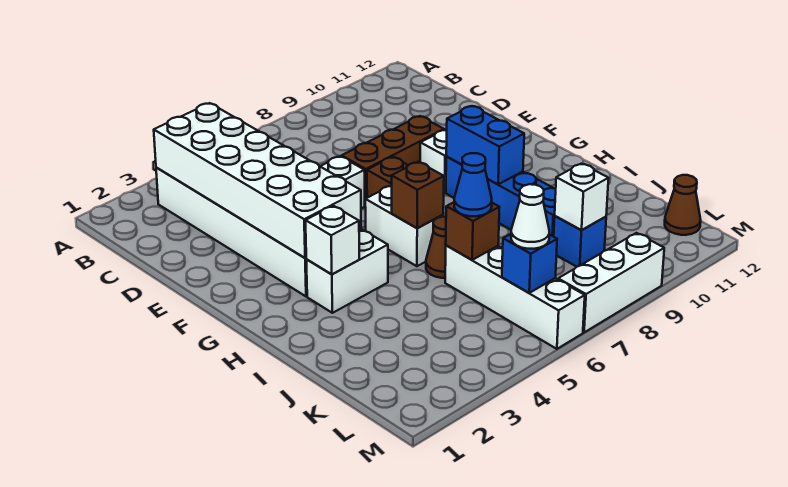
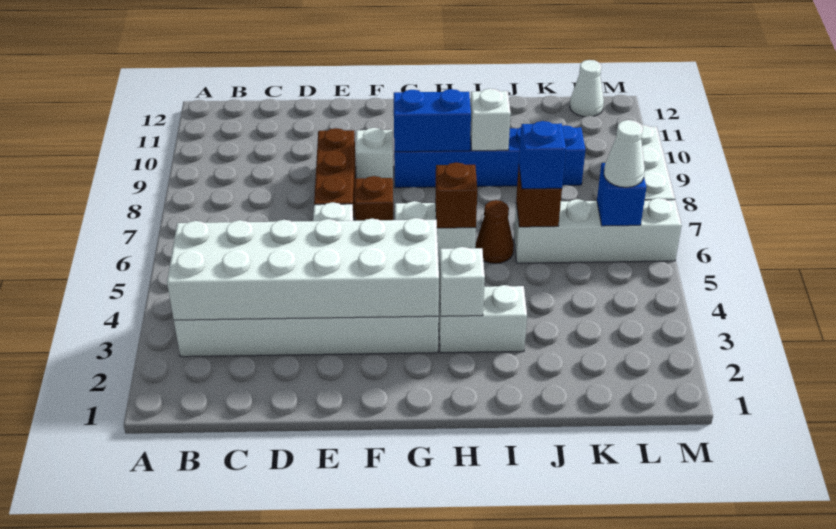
white brick H3:H4 level 1 -> white brick H3:I3 level 1
blue cone J6 level 3 -> blue brick J6 level 3
white brick K9 level 2 -> white brick I9 level 2
brown cone L12 level 1 -> white cone L12 level 1

